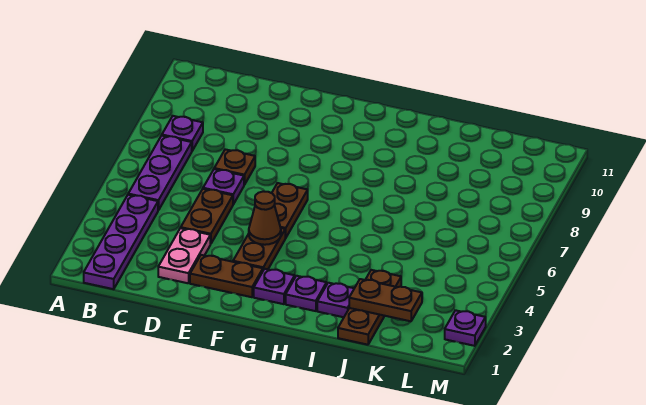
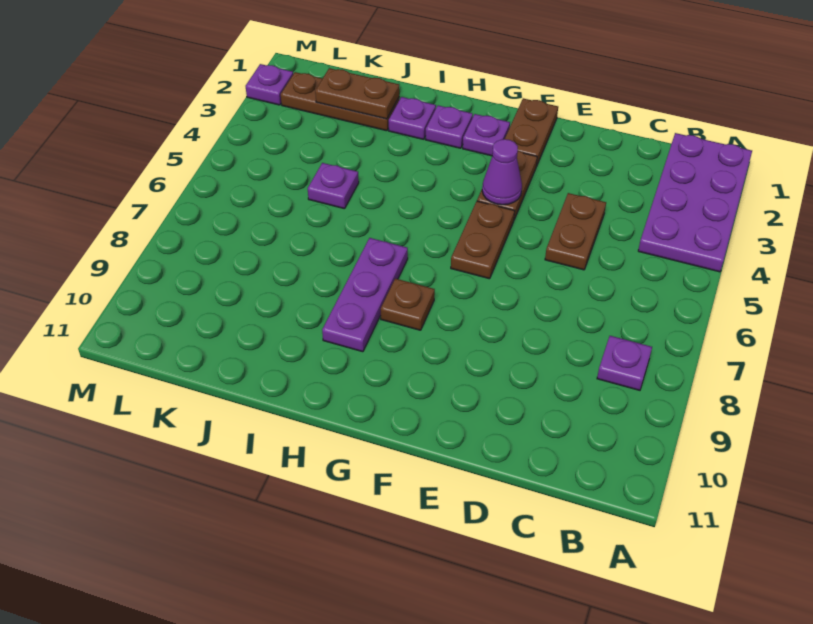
purple plate B1:B4 level 1 -> purple plate A1:B4 level 1
purple plate B5:B7 level 1 -> purple plate H7:H9 level 1
pink plate D2:D3 level 1 -> none
purple plate D6 level 1 -> purple plate J5 level 1
brown plate D7 level 1 -> brown plate G8 level 1
brown plate E2:F2 level 1 -> brown plate F1:F2 level 1
brown cone F4 level 2 -> purple cone F4 level 2
brown plate J1:J3 level 1 -> brown plate J2:L2 level 1

